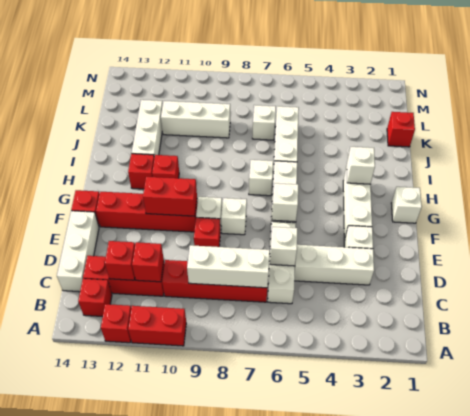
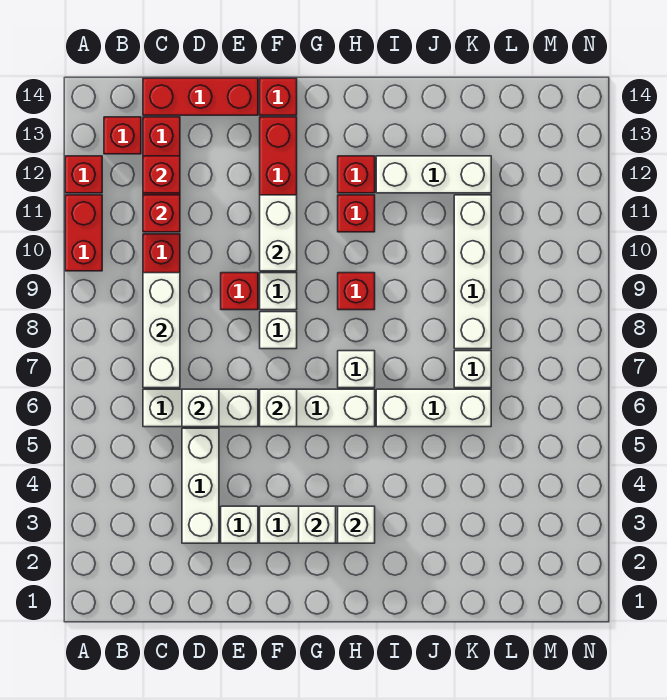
white brick C14:E14 level 1 -> red brick C14:E14 level 1
red brick F10:F11 level 2 -> white brick F10:F11 level 2
white brick G1 level 1 -> white brick G3 level 2
red brick K1 level 1 -> red brick H9 level 1
white brick K9:K11 level 1 -> white brick K8:K11 level 1

